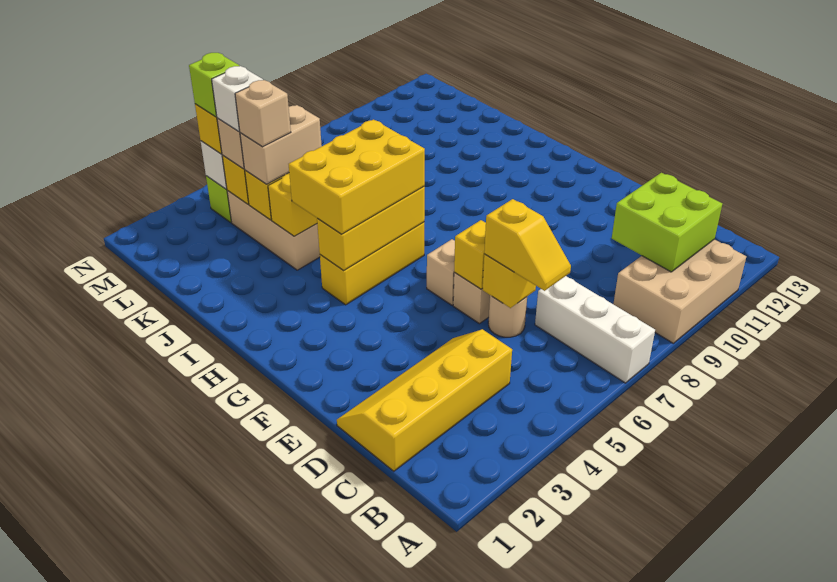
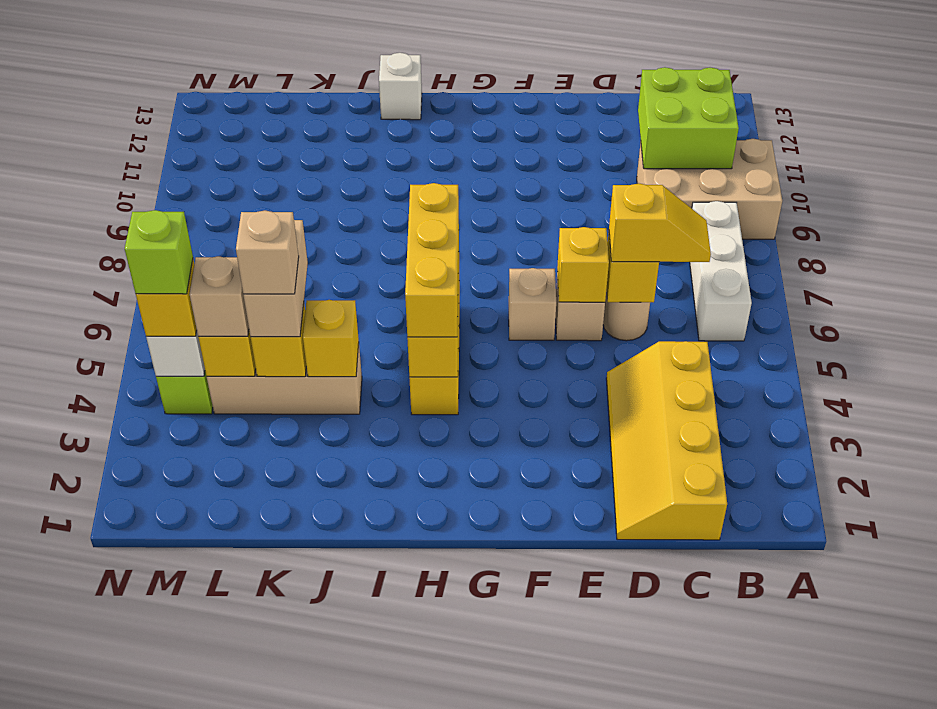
white brick A7:C7 level 1 -> white brick B6:B8 level 1
tan brick A9:B11 level 1 -> tan brick A9:C10 level 1
yellow brick H4:I6 level 3 -> yellow brick H4:H6 level 3
white brick L4 level 4 -> white brick I13 level 1

